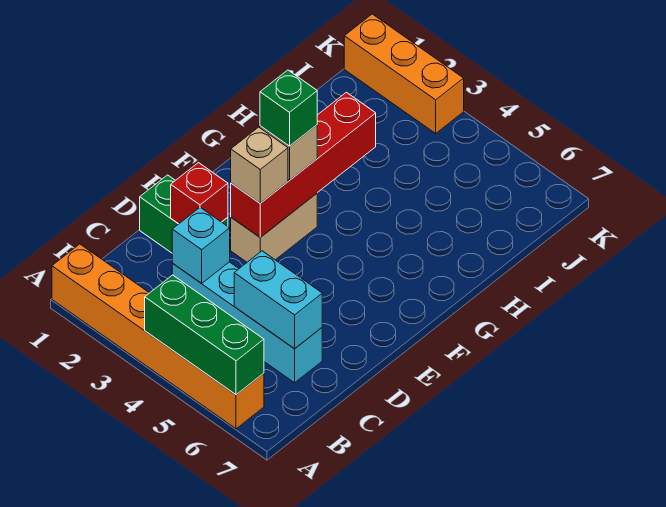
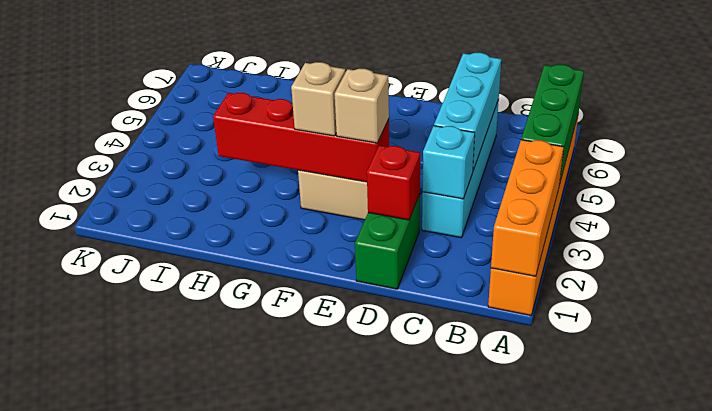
cyan brick C5:C6 level 2 -> cyan brick C4:C6 level 2
green brick F3 level 4 -> none
orange brick K1:K3 level 1 -> orange brick A1:A3 level 2

